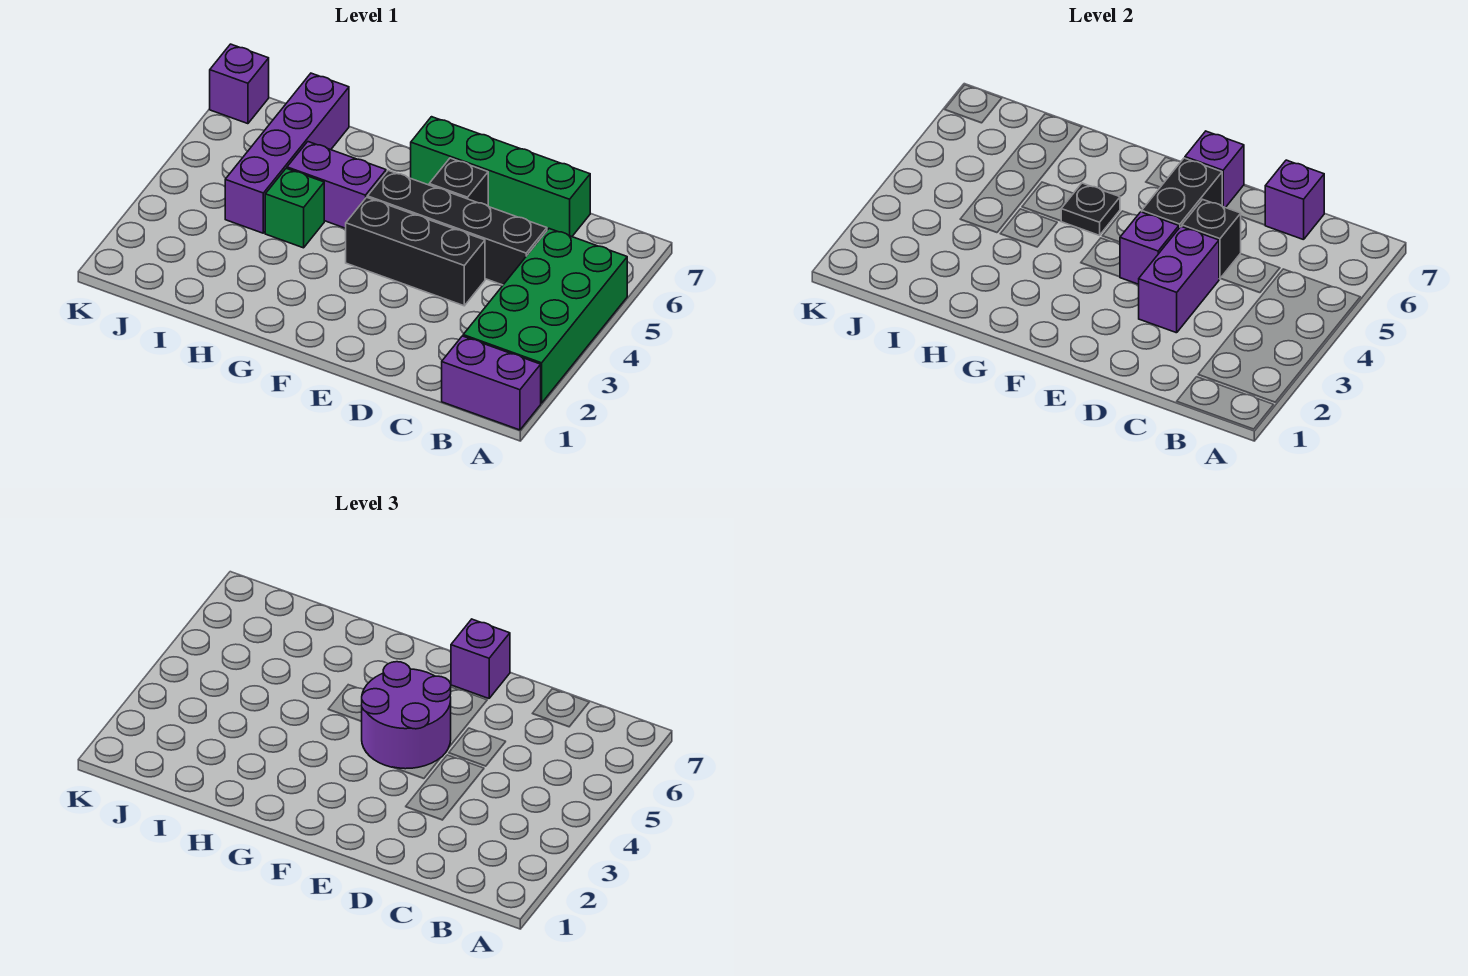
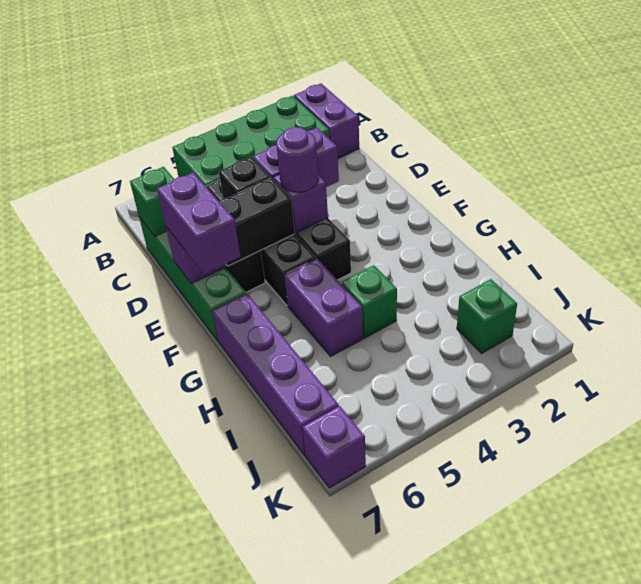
purple brick C7 level 2 -> green brick C7 level 2
purple round brick E4:F5 level 3 -> purple round brick E4 level 3
purple brick E7 level 3 -> purple brick E7:F7 level 3
black plate G5 level 2 -> none
purple brick I4:I7 level 1 -> purple brick G7:J7 level 1
none -> green brick J2 level 1

